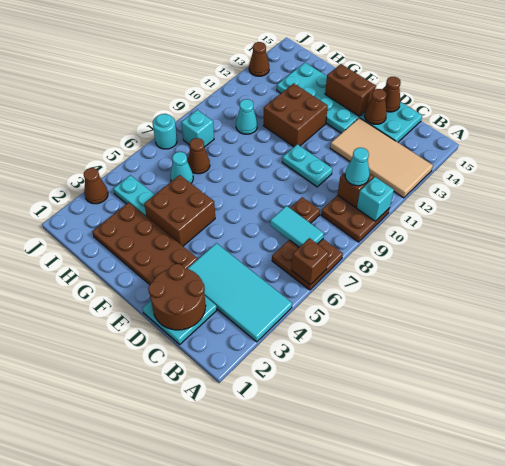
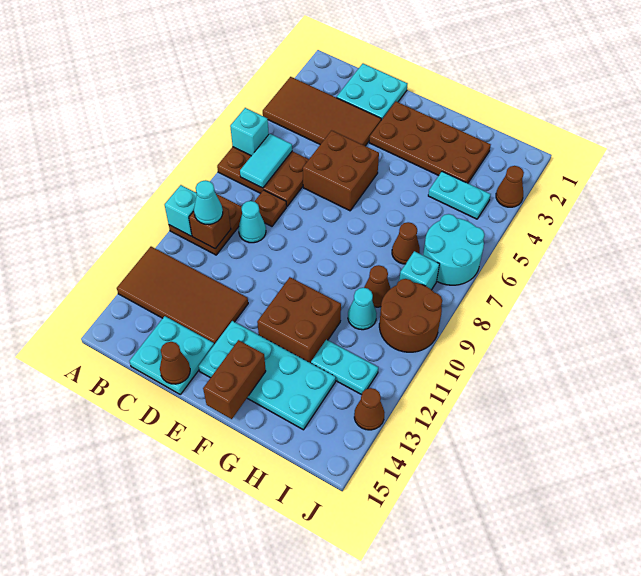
cyan tile A3:D4 level 1 -> brown tile A3:D4 level 1
brown plate A6:B7 level 1 -> brown plate A6:C7 level 1
brown brick A6 level 2 -> cyan brick A6 level 2
tan tile A12:D13 level 1 -> brown tile A12:D13 level 1
cyan tile B7:C7 level 2 -> cyan tile B6:B7 level 2
brown round brick C1:D2 level 2 -> brown round brick I9:J10 level 1
cyan plate D10:E10 level 1 -> cyan plate H12:I12 level 1
brown cone D14 level 2 -> brown cone H9 level 1
brown brick E14:F14 level 2 -> brown brick F14:F15 level 2
brown brick F4:G5 level 1 -> brown brick D5:E6 level 1
cyan cone H6 level 1 -> cyan cone C9 level 1
cyan round brick J7 level 1 -> cyan round brick I6:J7 level 1

